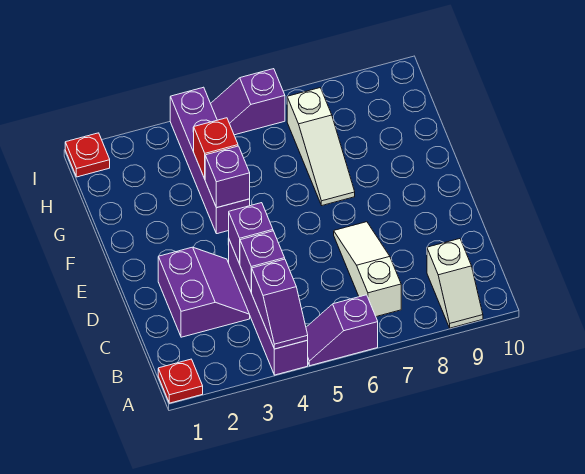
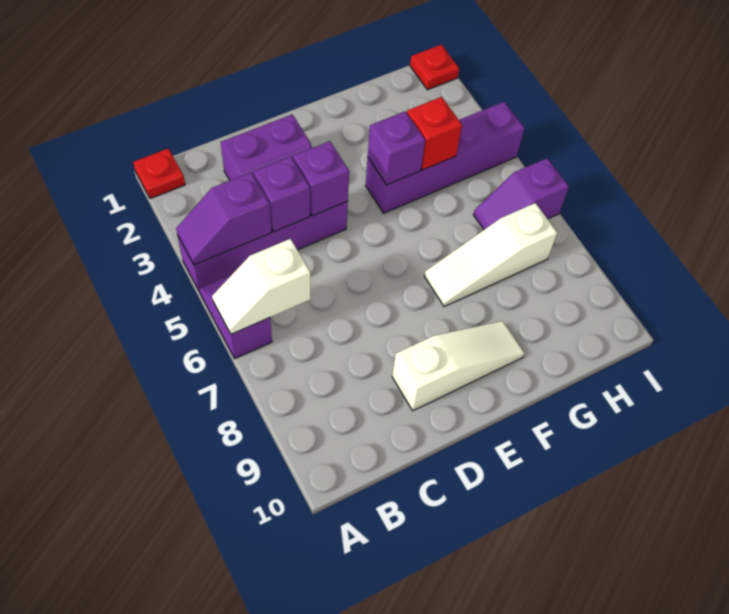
white slope A9:B9 level 1 top B -> white slope A6:B6 level 2 top B
white slope B7:D7 level 1 top B -> white slope D9:F9 level 1 top D
purple slope I5:I6 level 1 top 6 -> purple slope H6:I6 level 1 top I

